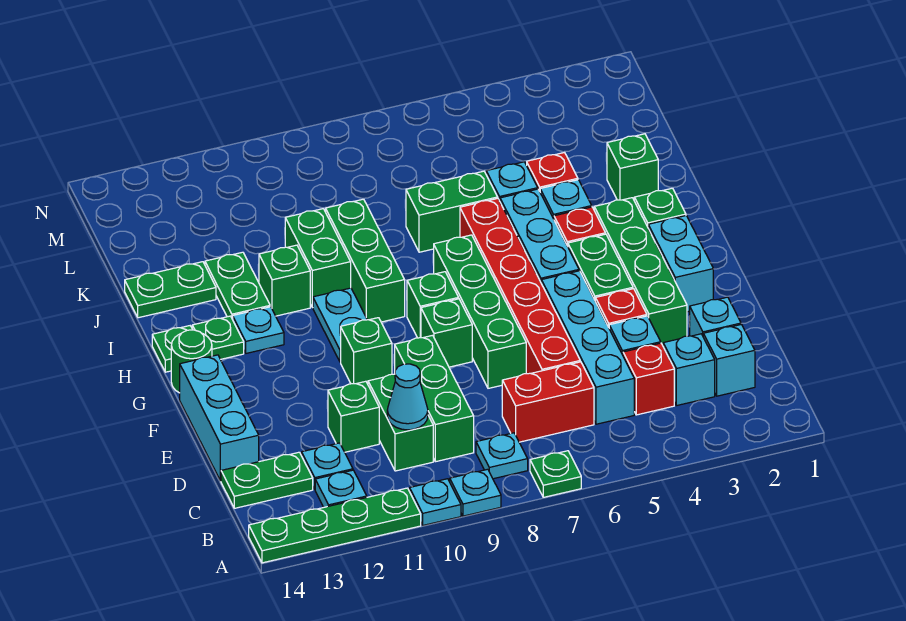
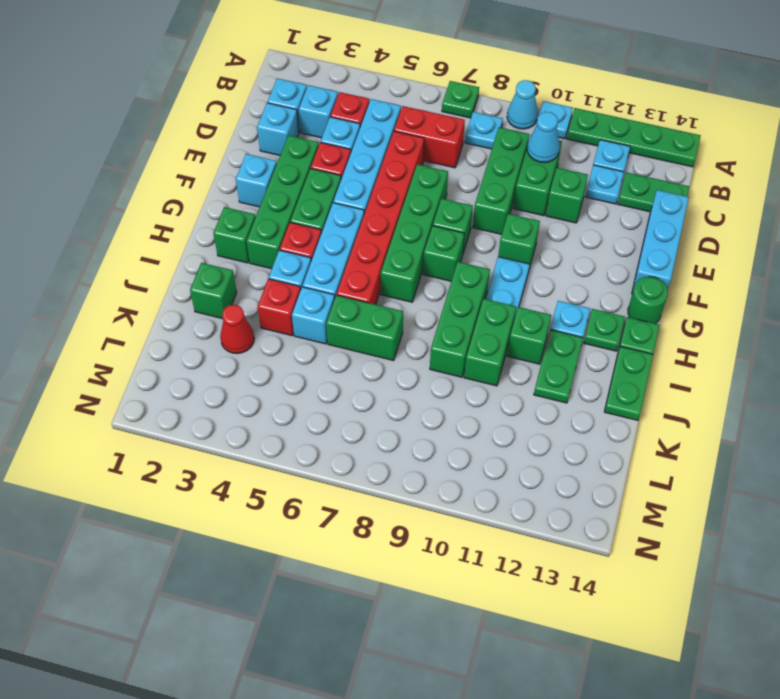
cyan plate A9 level 1 -> cyan cone A9 level 1
cyan brick F2:G2 level 1 -> cyan brick F2 level 1
green plate J13:J14 level 1 -> green plate I14:J14 level 1
none -> red cone K3 level 1

